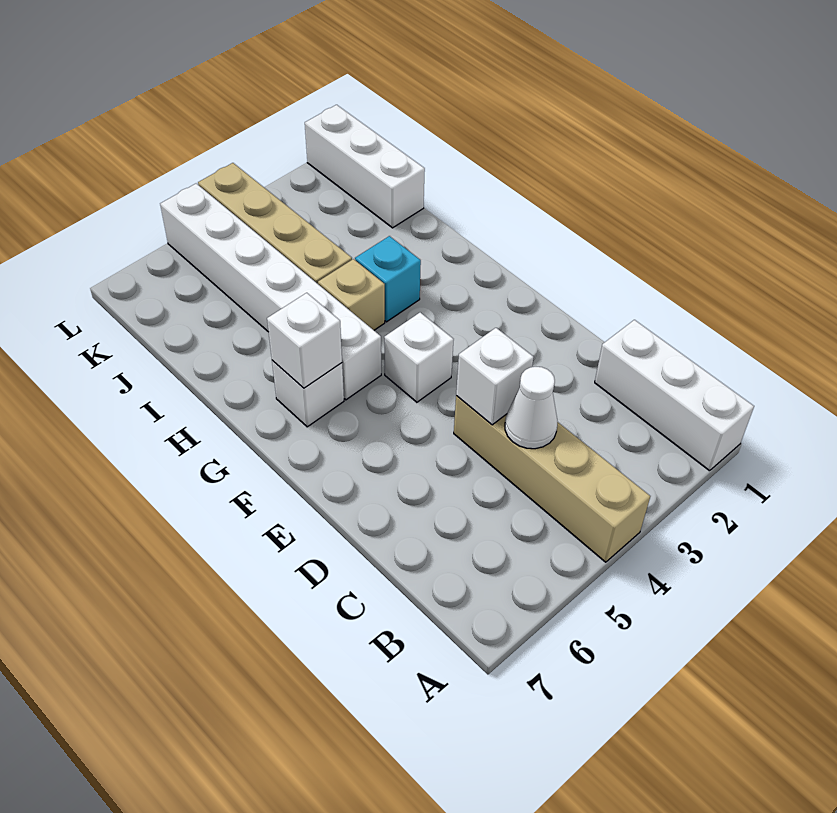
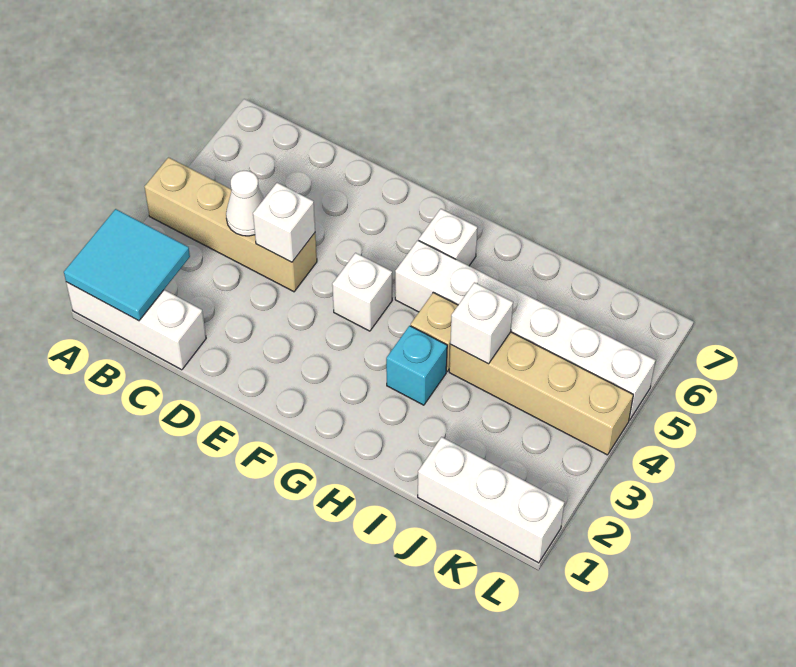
none -> cyan tile A1:B2 level 2
white brick G6 level 2 -> white brick I4 level 2

